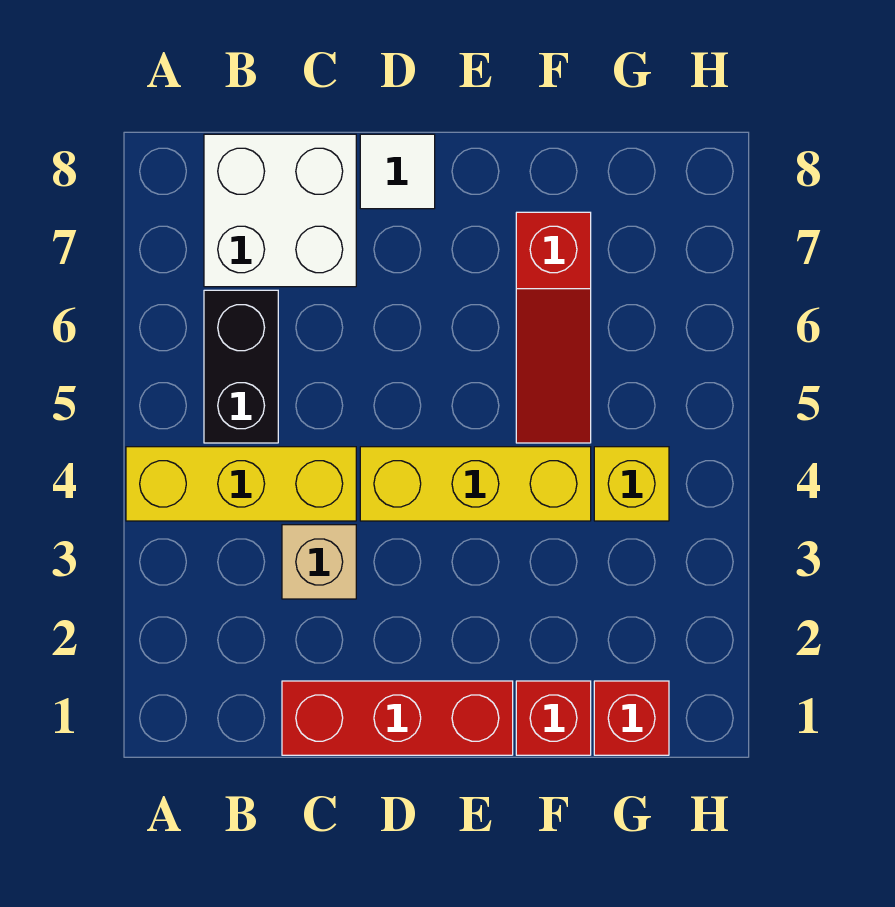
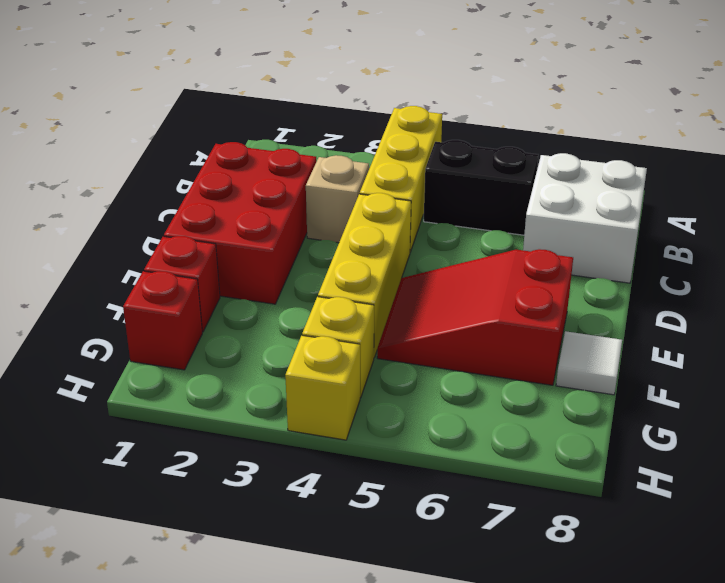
red brick C1:E1 level 1 -> red brick C1:E2 level 1
white tile D8 level 1 -> white tile F8 level 1
red slope F5:F7 level 1 top 7 -> red slope E5:F7 level 1 top 7
none -> yellow brick H4 level 1

